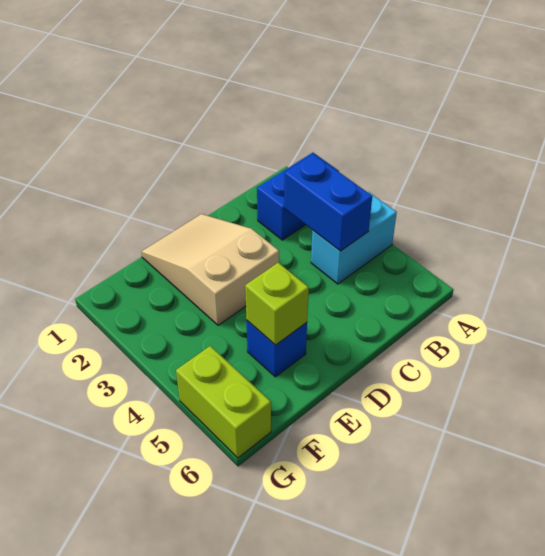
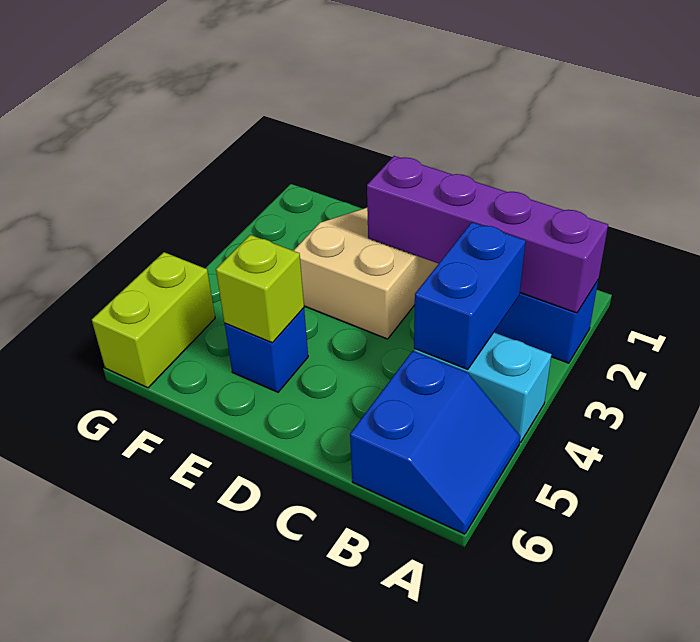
none -> purple brick A2:D2 level 2
none -> blue slope A5:B6 level 1 top B

